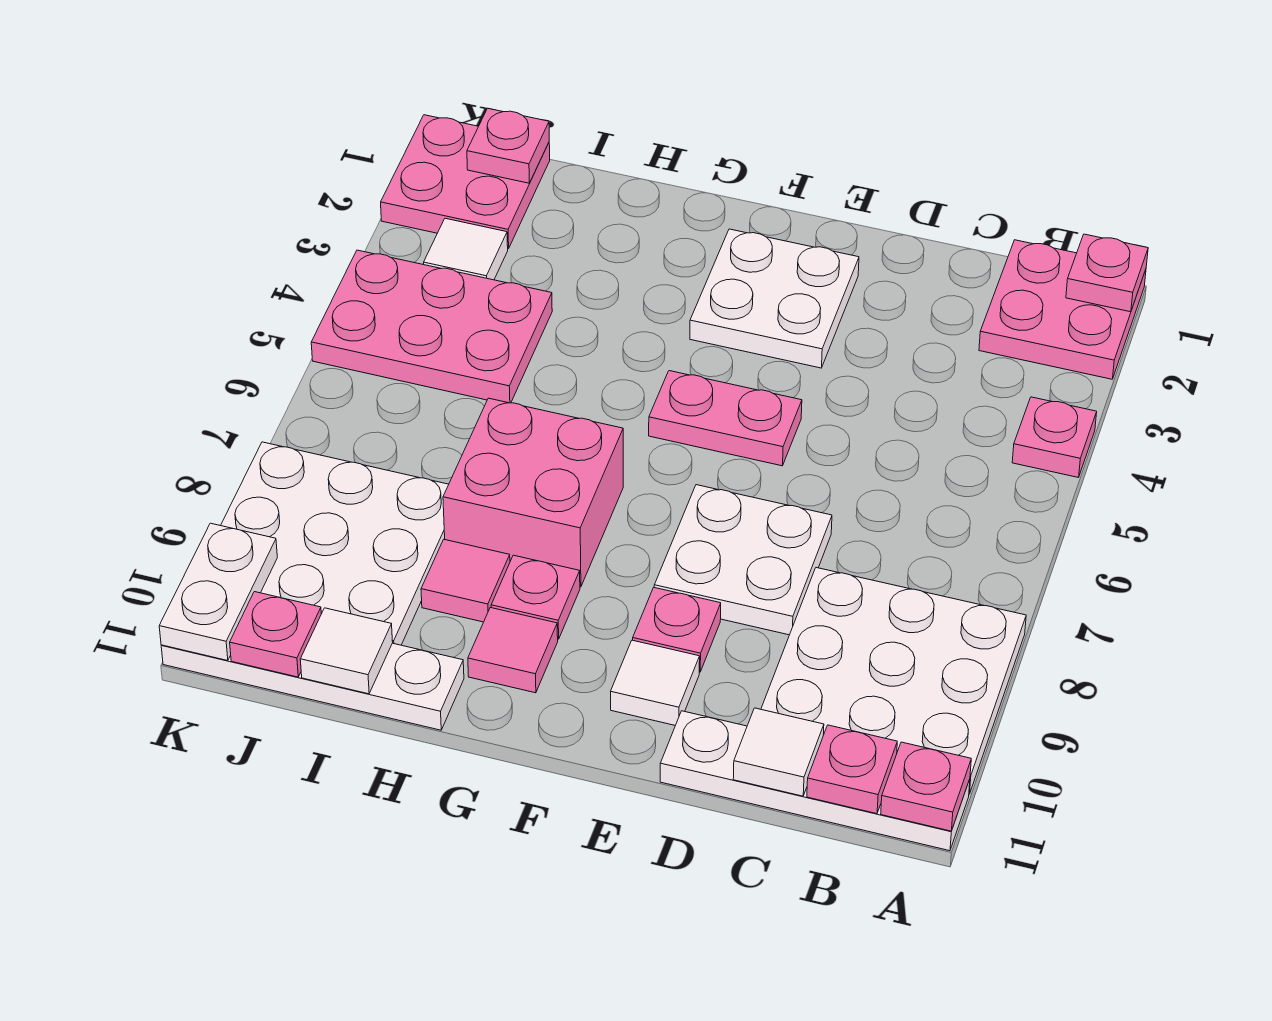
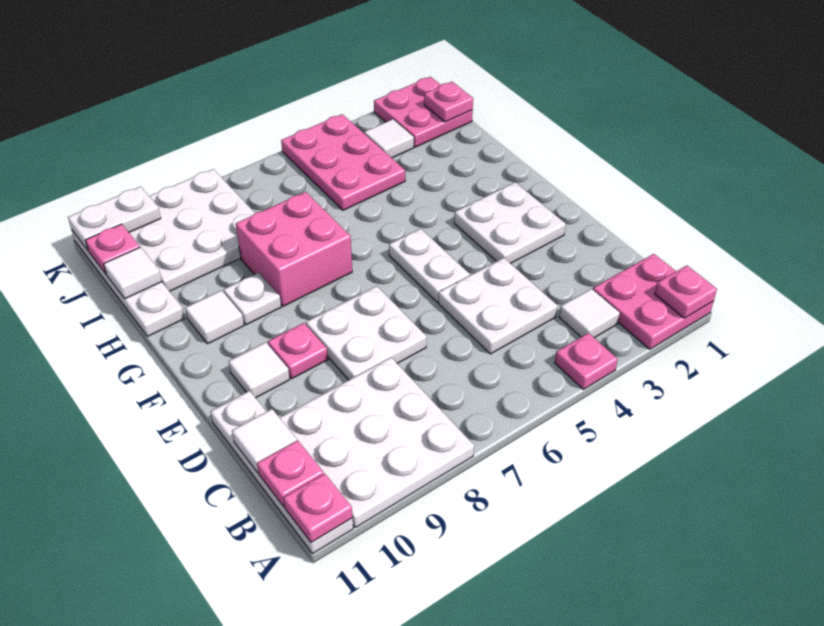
none -> white tile B3 level 1
none -> white plate C4:D5 level 1
pink plate E5:F5 level 1 -> white plate E5:F5 level 1
pink plate G9 level 1 -> white plate G9 level 1
pink tile G10 level 1 -> white tile G10 level 1
pink tile H9 level 1 -> none

